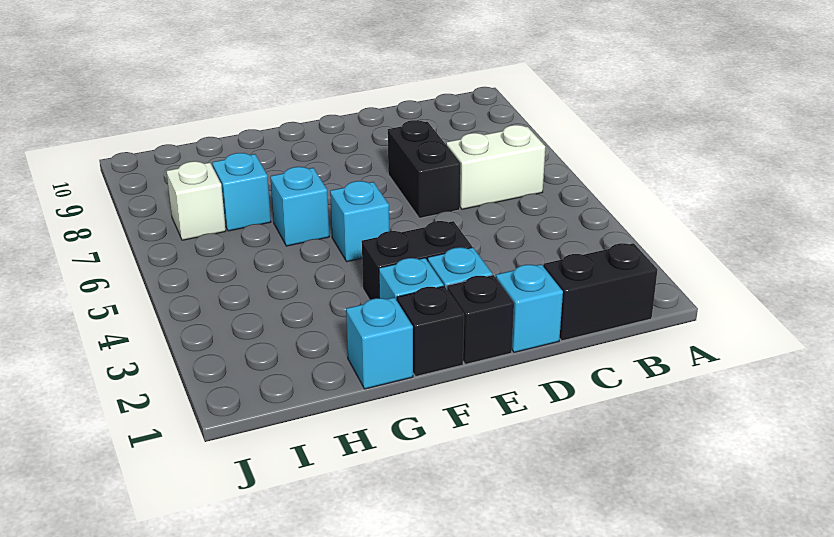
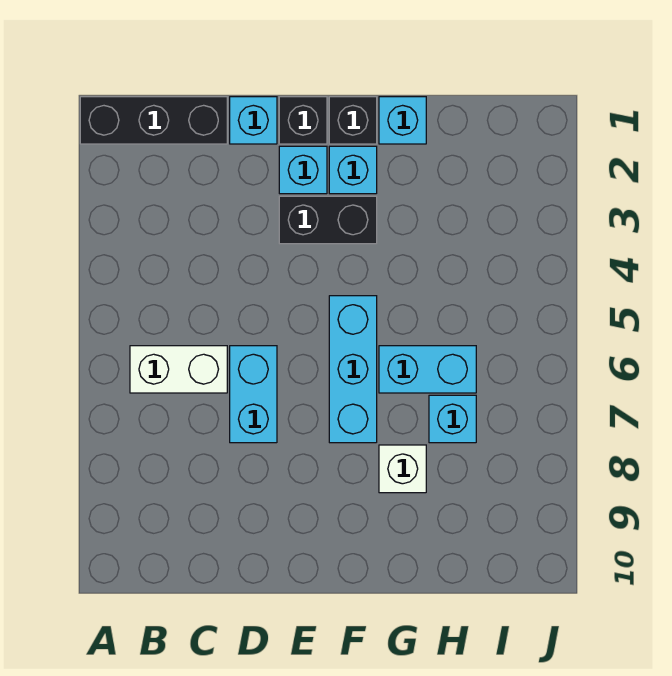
black brick B1:C1 level 1 -> black brick A1:C1 level 1
black brick D6:D7 level 1 -> cyan brick D6:D7 level 1
cyan brick F5 level 1 -> cyan brick F5:F7 level 1
cyan brick G6 level 1 -> cyan brick G6:H6 level 1
white brick I7 level 1 -> white brick G8 level 1

